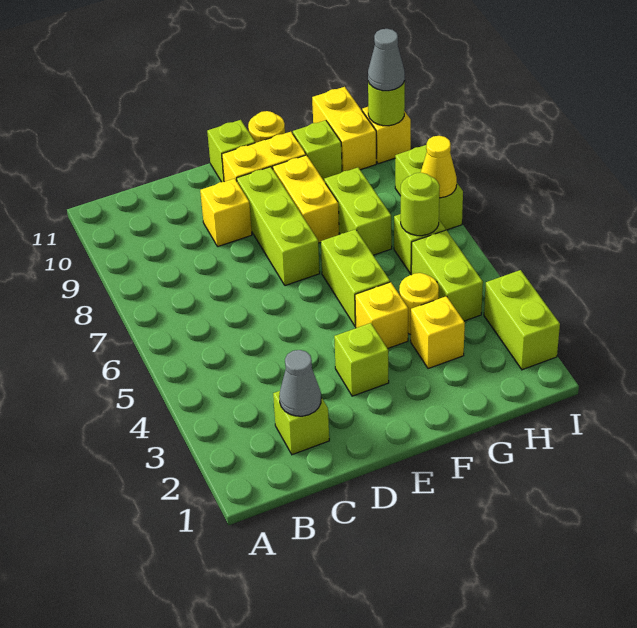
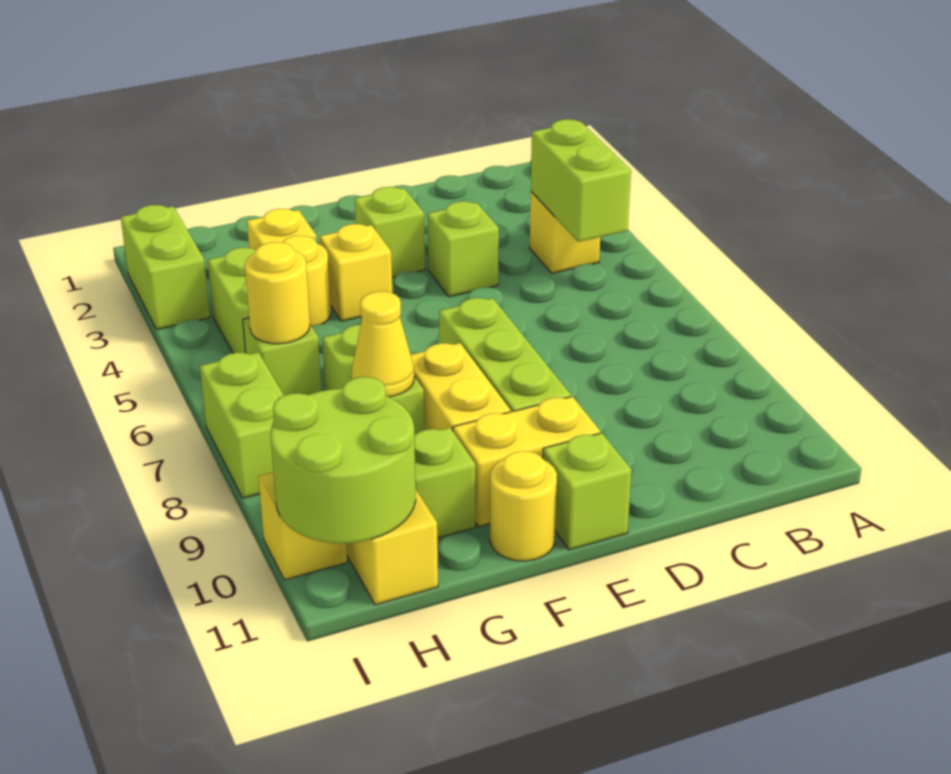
lime brick C2 level 1 -> lime brick D4 level 1
grey cone C2 level 2 -> none
yellow brick D9 level 1 -> yellow brick B4 level 1
lime brick F5:F6 level 1 -> lime brick B4:B5 level 2
lime round brick H6 level 2 -> yellow round brick H6 level 2
yellow cone I7 level 2 -> yellow cone G8 level 2
lime round brick I10 level 2 -> lime round brick H10:I11 level 2
grey cone I10 level 3 -> none

